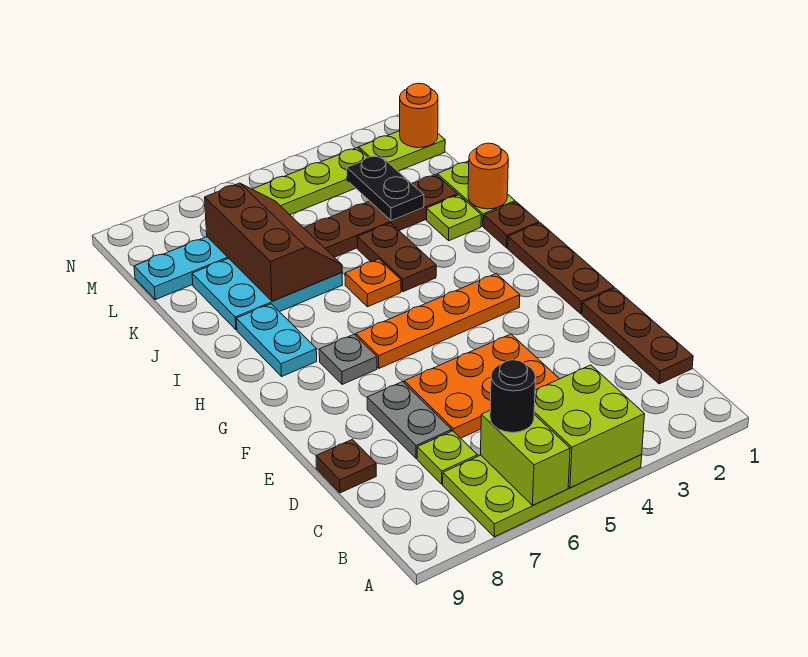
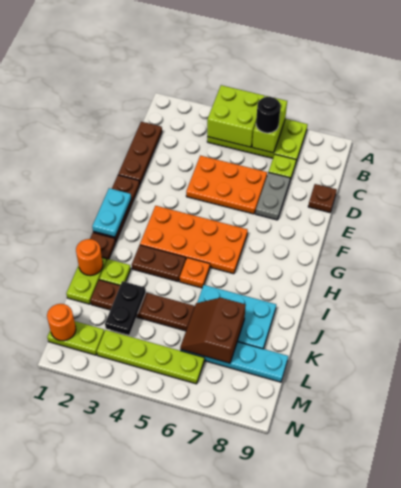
orange plate G3:G6 level 1 -> orange plate G3:H6 level 1
grey plate G7 level 1 -> none
cyan plate H8:I8 level 1 -> cyan plate G1:H1 level 2
brown plate I4:J4 level 1 -> brown plate I3:I4 level 1
brown slope J6:L7 level 2 top 7 -> brown slope K6:L7 level 2 top 7

